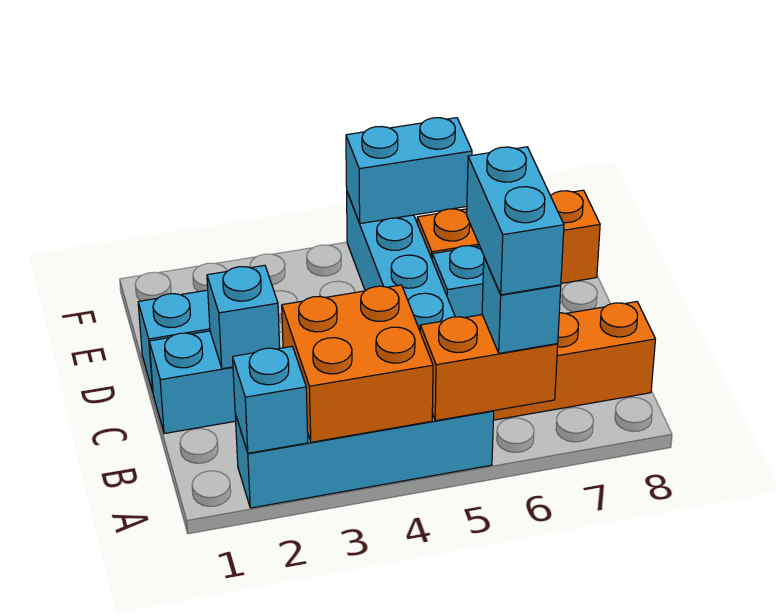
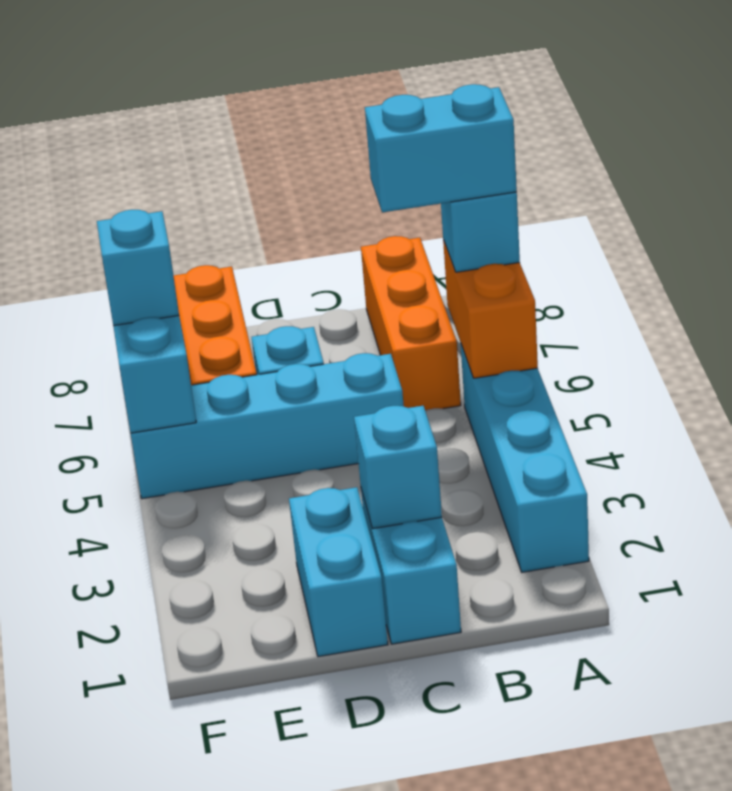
cyan brick A2 level 2 -> cyan brick F6 level 3
orange brick A3:B4 level 2 -> none

